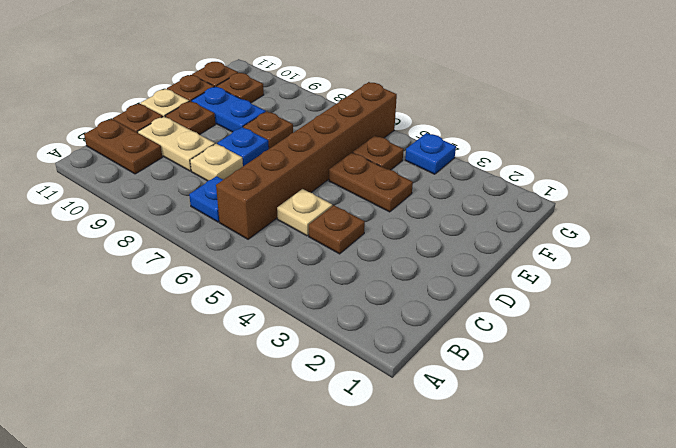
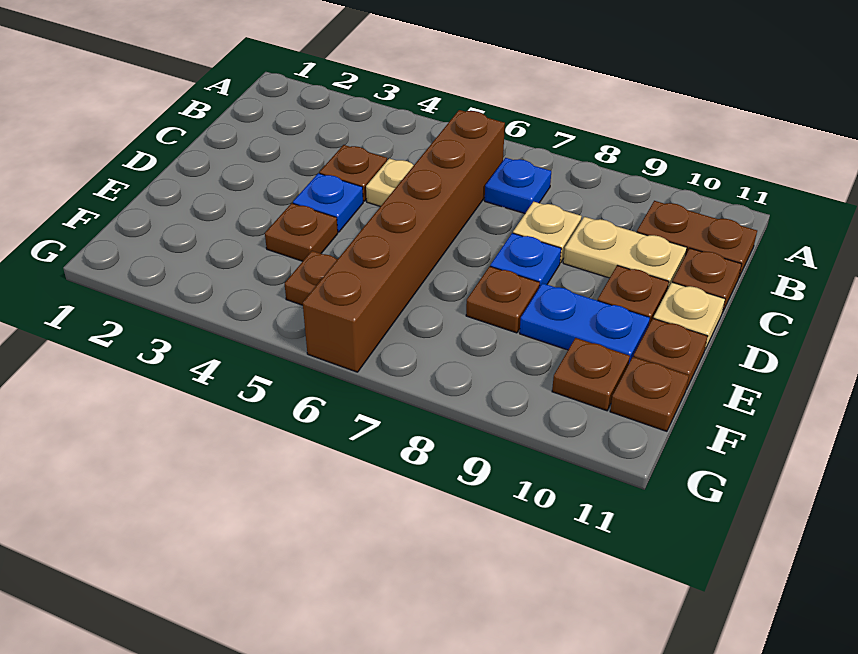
brown plate E4:E5 level 1 -> brown plate E4 level 1
blue plate G4 level 1 -> blue plate D4 level 1

